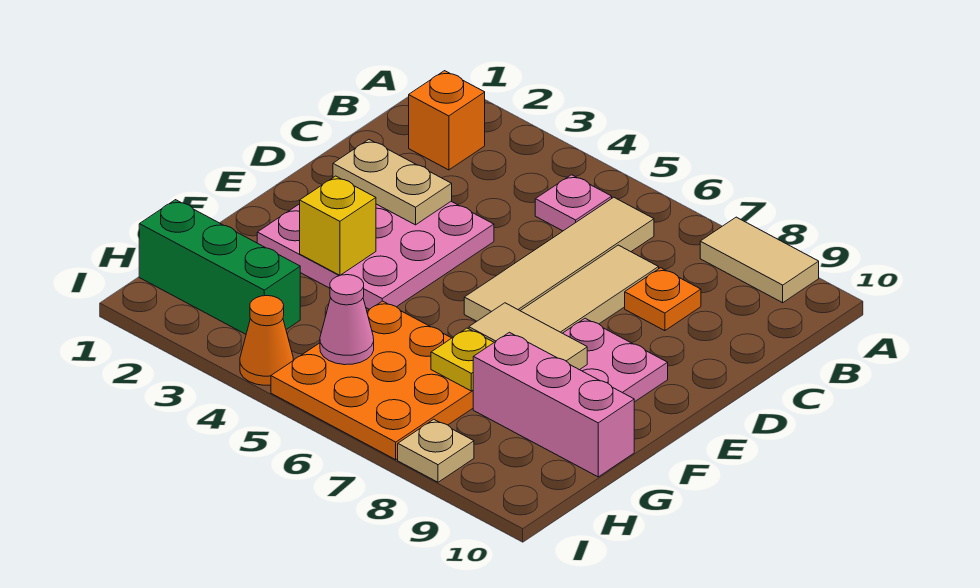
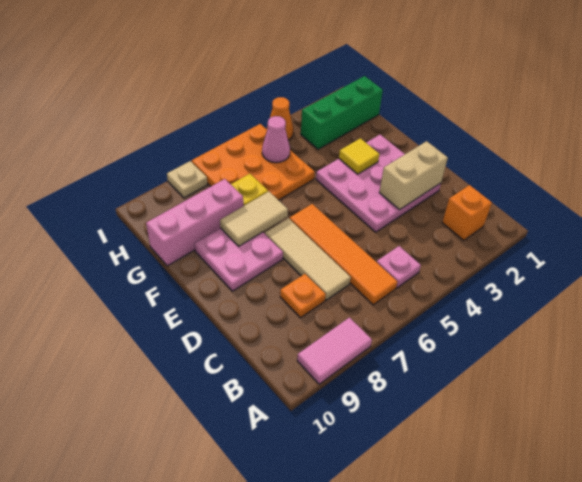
tan tile A8:A9 level 1 -> pink tile A8:A9 level 1
tan tile B6:E6 level 1 -> orange tile B6:E6 level 1
tan plate D2:D3 level 2 -> tan brick D2:D3 level 2
yellow brick F3 level 2 -> yellow tile F3 level 2

